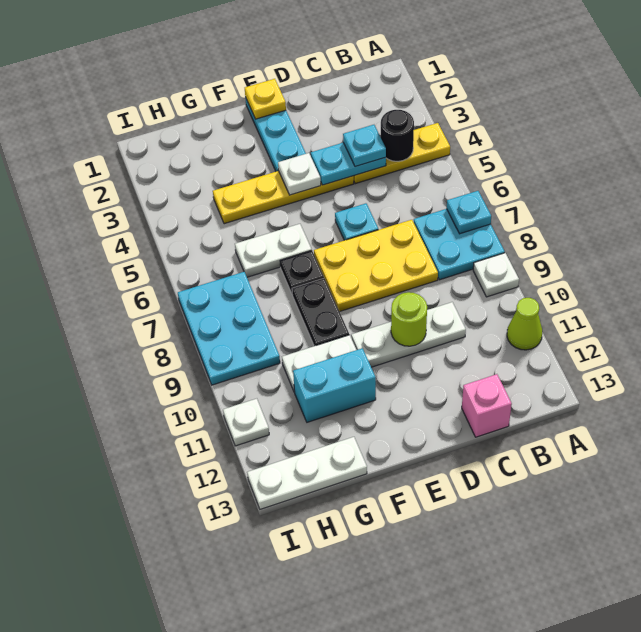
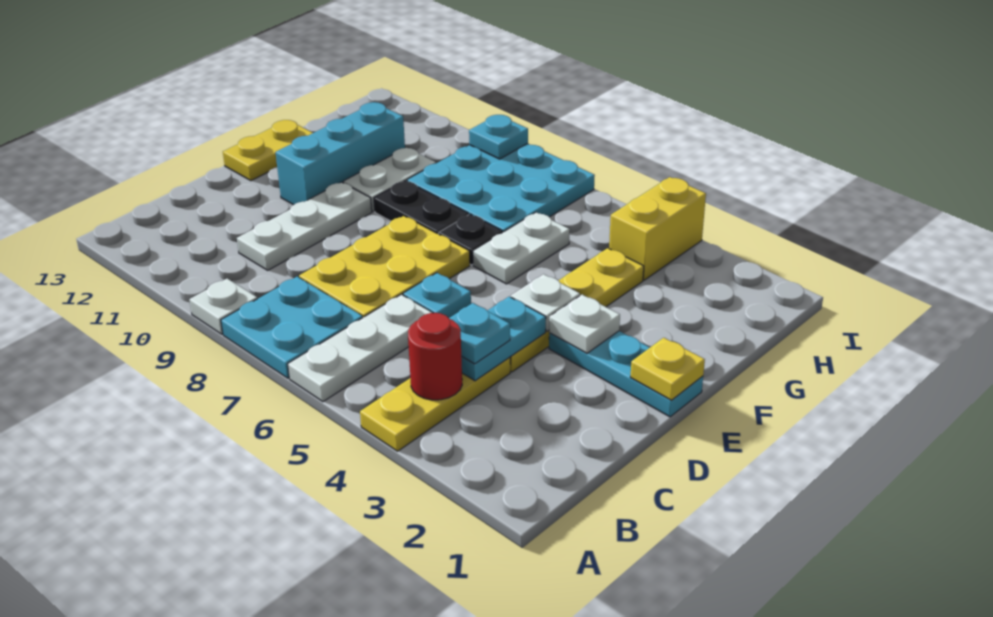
cyan plate A7 level 2 -> cyan plate I9 level 2
lime cone A11 level 1 -> none
black round brick B4 level 2 -> red round brick B4 level 2
pink brick C13 level 1 -> none
lime round brick D10 level 2 -> none
none -> yellow plate E13:F13 level 1
cyan brick F11:G11 level 1 -> cyan brick E11:G11 level 1
white plate G13:I13 level 1 -> white plate A6:C6 level 1
none -> yellow brick H4:I4 level 1
cyan plate H7:I9 level 1 -> cyan plate G7:I9 level 1
white plate I11 level 1 -> white plate E3 level 2

